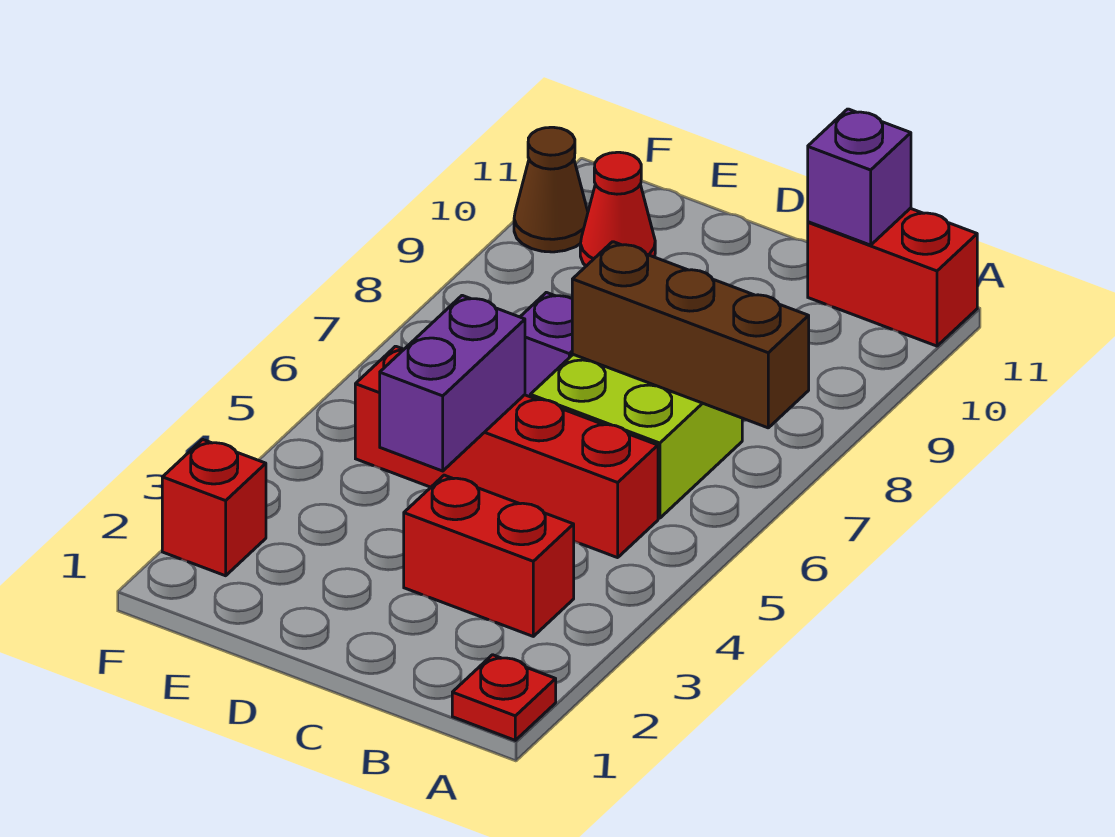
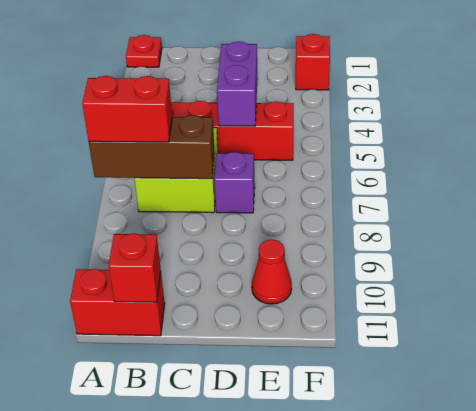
red brick B3:C3 level 1 -> red brick A7:B7 level 3
purple brick B11 level 2 -> red brick B11 level 2
brown cone F10 level 1 -> none

